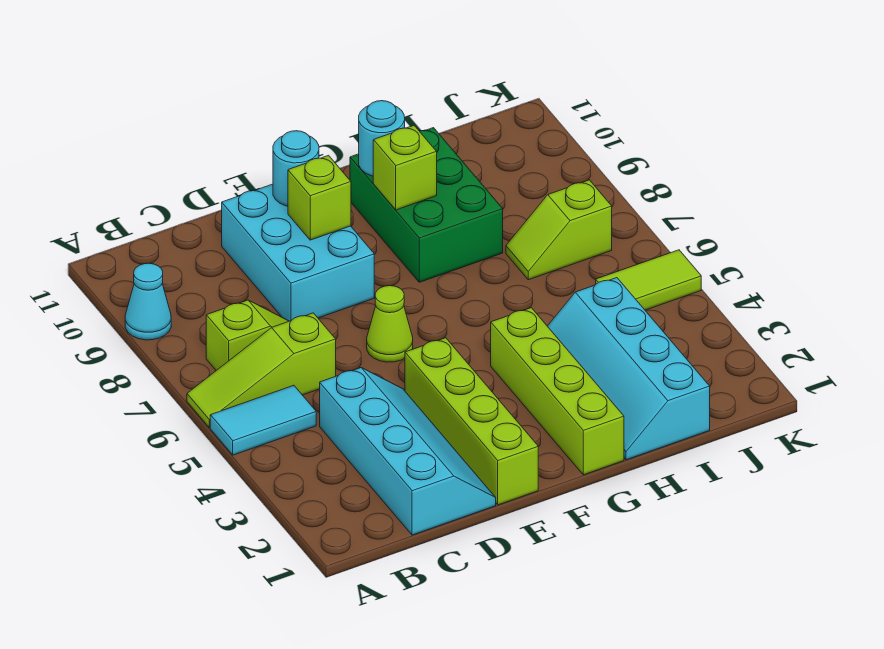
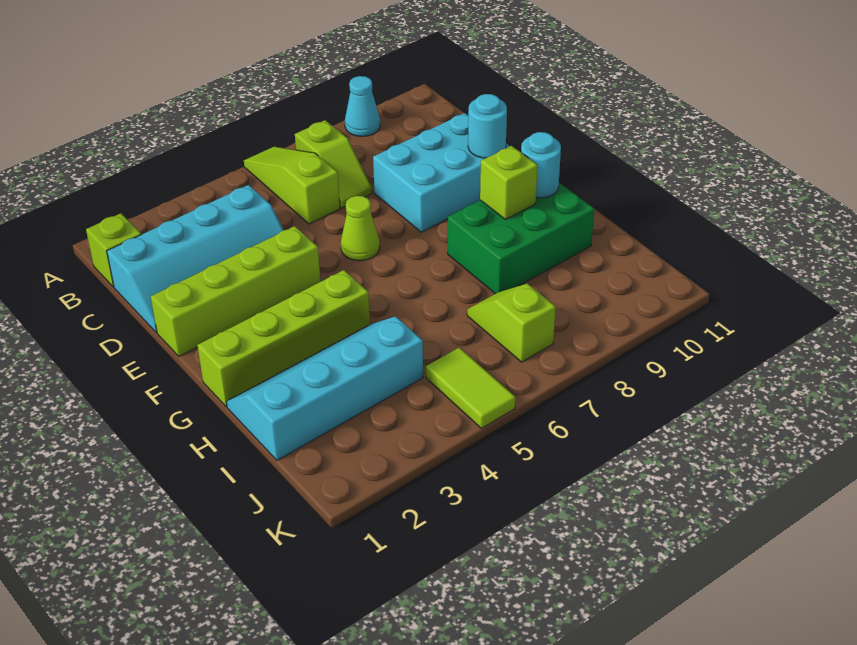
cyan tile A5:B5 level 1 -> none
lime brick E9 level 2 -> lime brick B1 level 1

